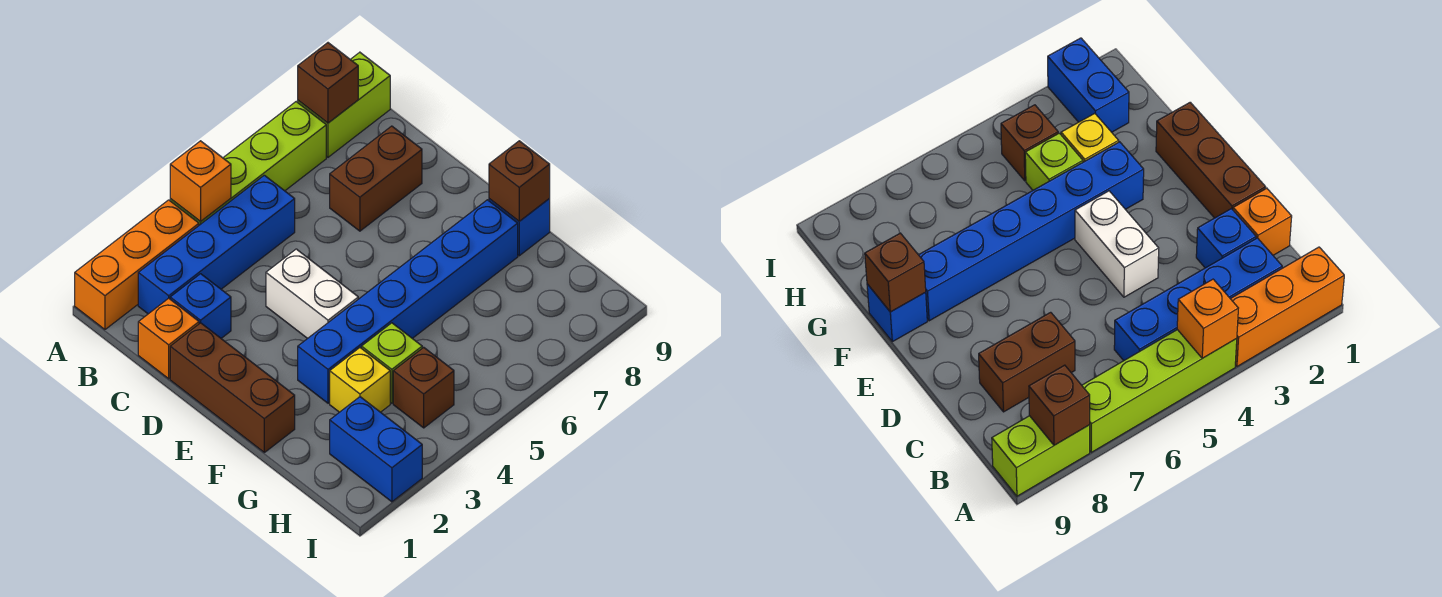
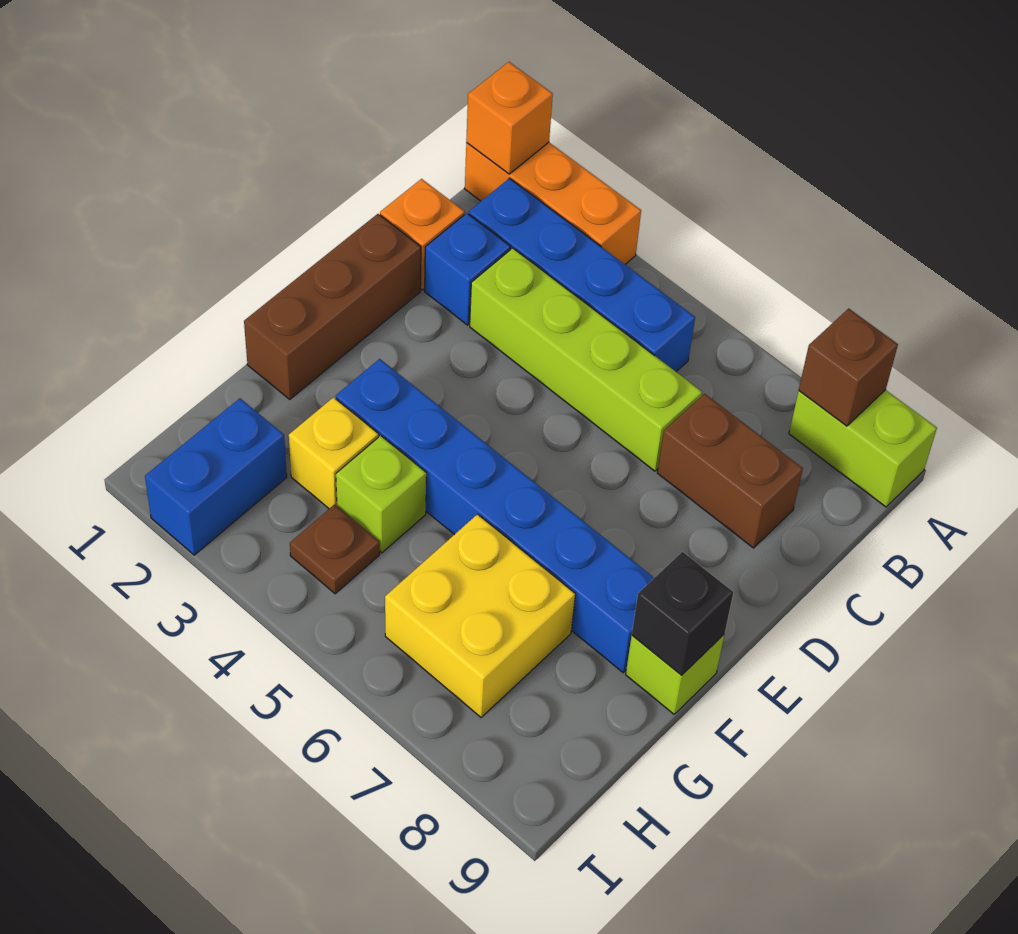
lime brick A4:A7 level 1 -> lime brick C3:C6 level 1
orange brick A4 level 2 -> orange brick A1 level 2
white brick D4:E4 level 1 -> none
blue brick F9 level 1 -> lime brick F9 level 1
brown brick F9 level 2 -> black brick F9 level 2
none -> yellow brick G6:H7 level 1
brown brick H4 level 1 -> brown plate H4 level 1

